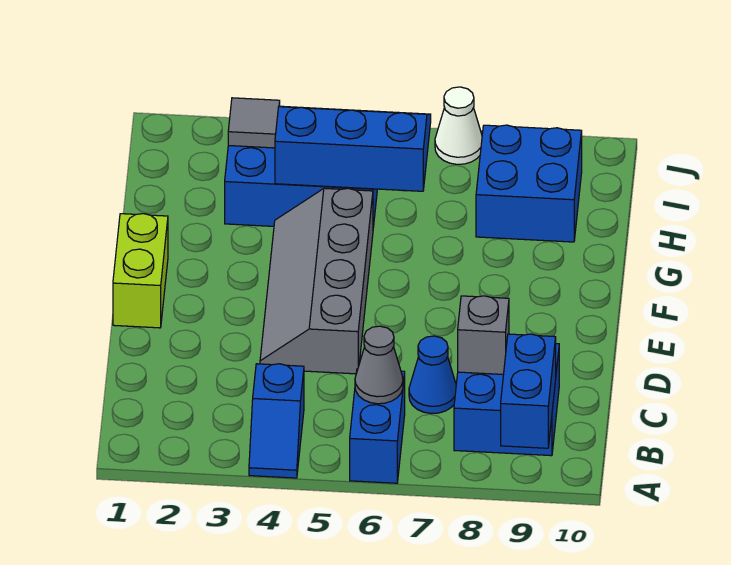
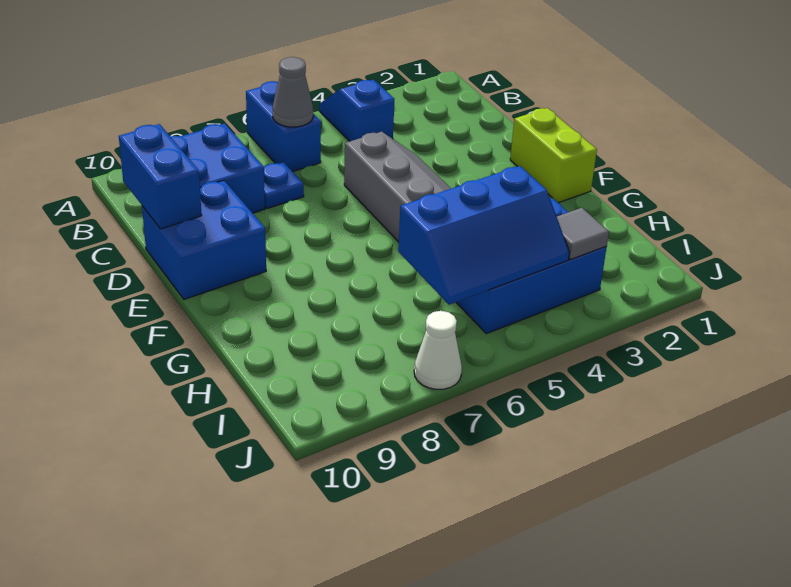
blue brick A9:B9 level 2 -> blue brick C10:D10 level 2
blue cone C7 level 1 -> blue plate C7 level 1
grey brick C8 level 2 -> none
blue brick H8:I9 level 1 -> blue brick D9:E10 level 1

